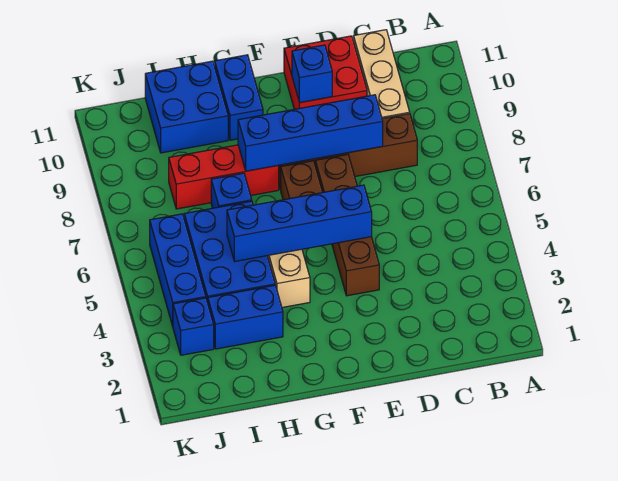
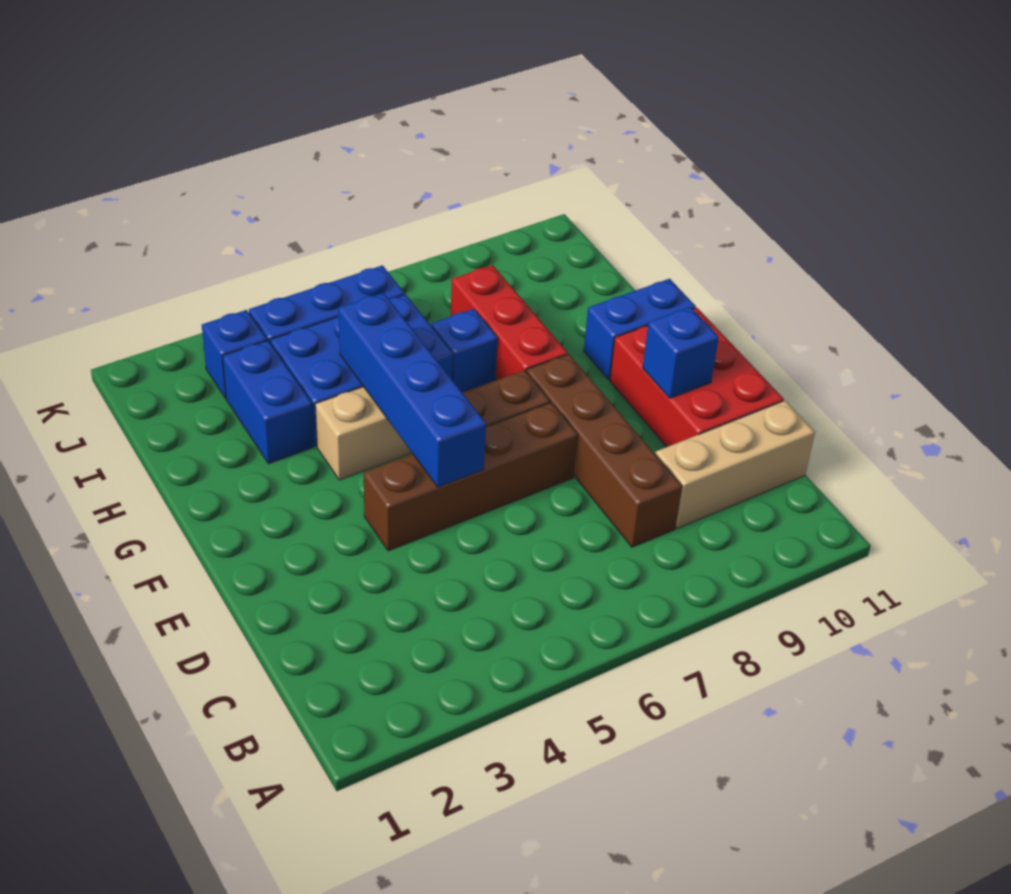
blue brick D8:G8 level 2 -> none
red brick D10:E11 level 1 -> red brick D10:F11 level 1
blue brick H10:I11 level 1 -> none

